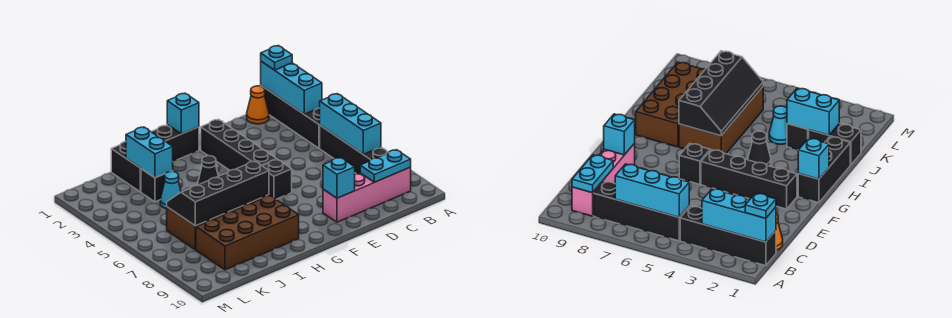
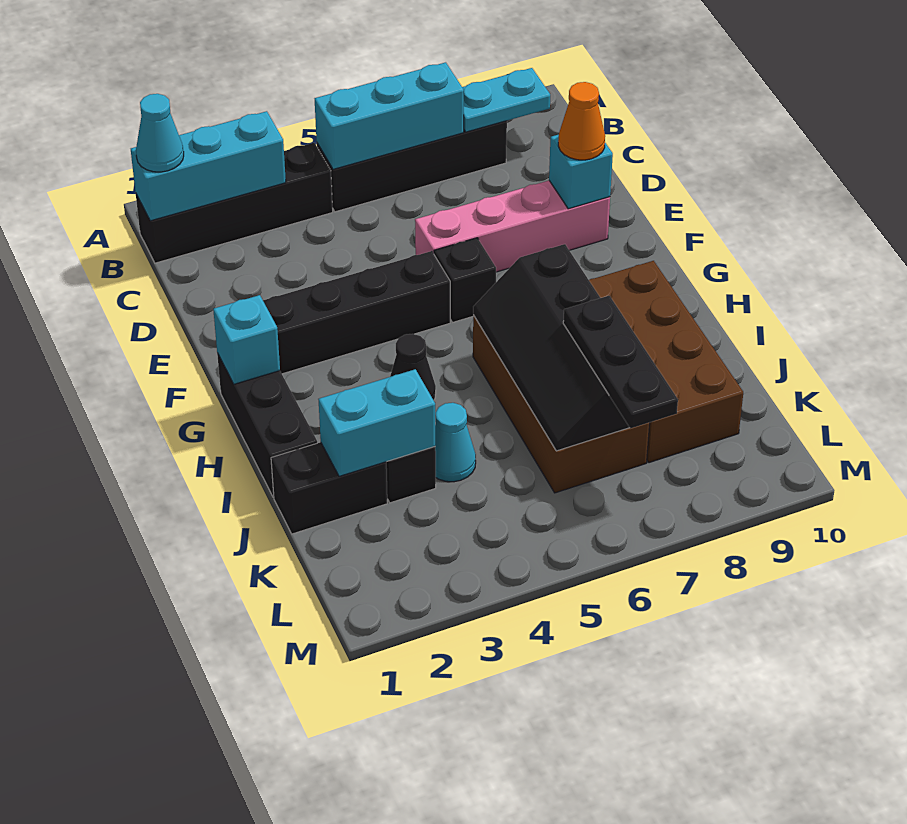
cyan plate B1 level 3 -> cyan cone B1 level 3
pink brick B9:E9 level 1 -> pink brick E6:E9 level 1
cyan plate B9:C9 level 2 -> cyan plate B8:B9 level 2
orange cone C1 level 1 -> orange cone E9 level 3
none -> black plate J7:L7 level 3

